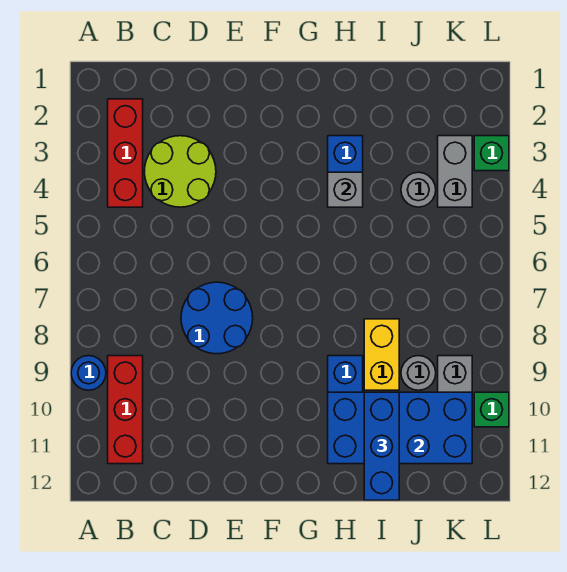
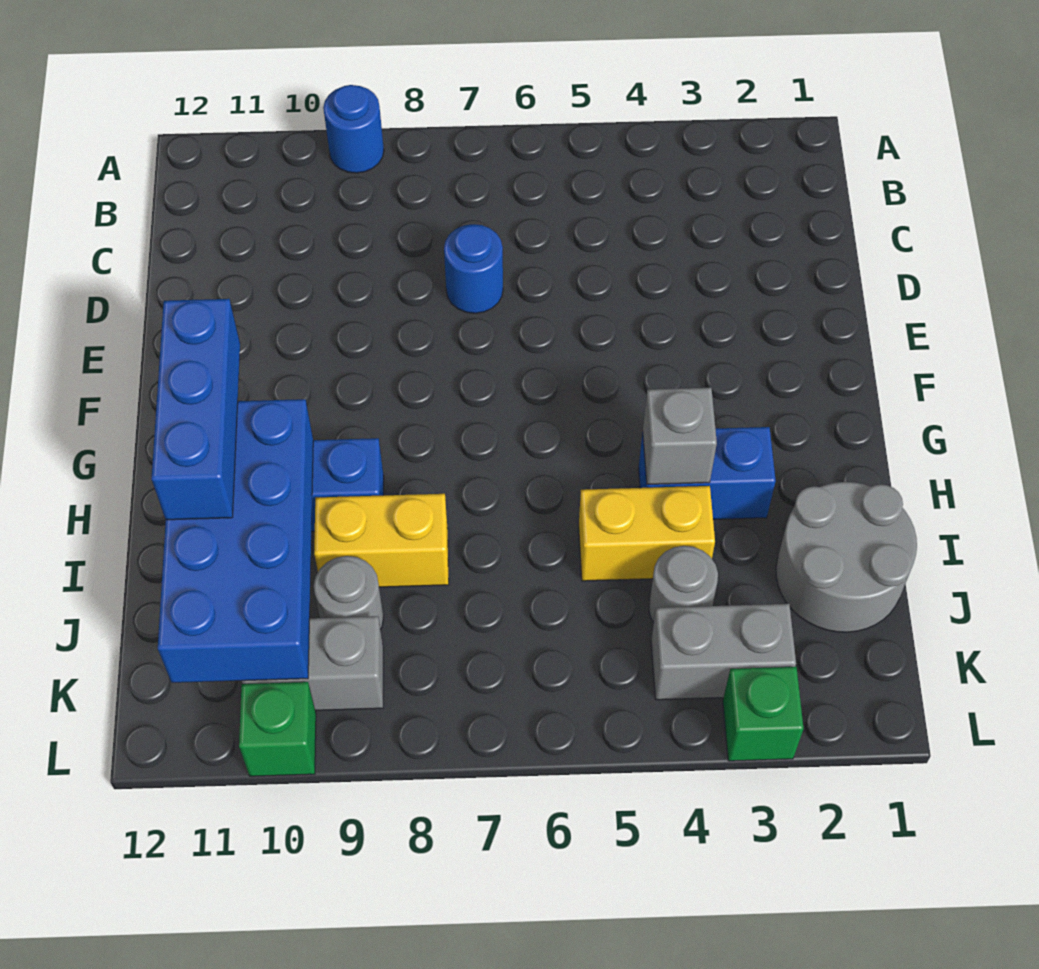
red brick B2:B4 level 1 -> none
red brick B9:B11 level 1 -> none
lime round brick C3:D4 level 1 -> none
blue round brick D7:E8 level 1 -> blue round brick D7 level 1
none -> grey round brick I1:J2 level 1
none -> yellow brick I4:I5 level 1
blue brick I10:I12 level 3 -> blue brick G11:I11 level 3

